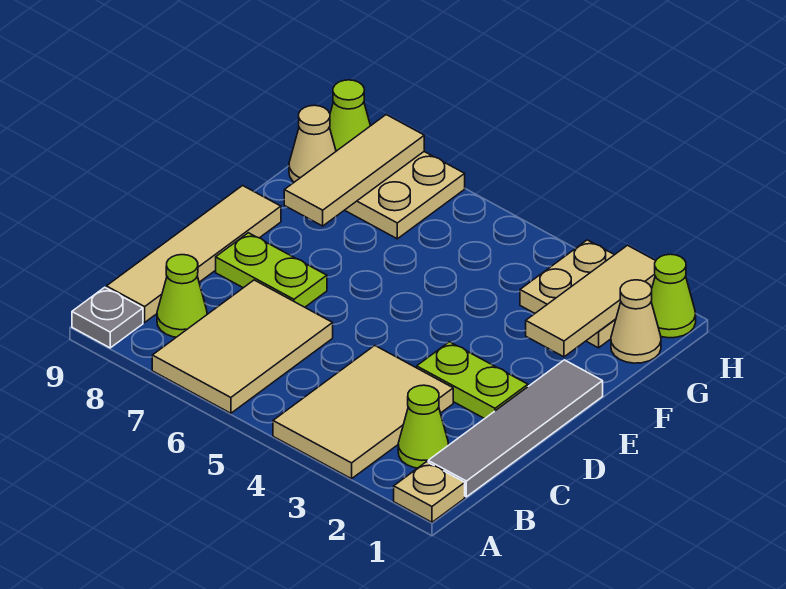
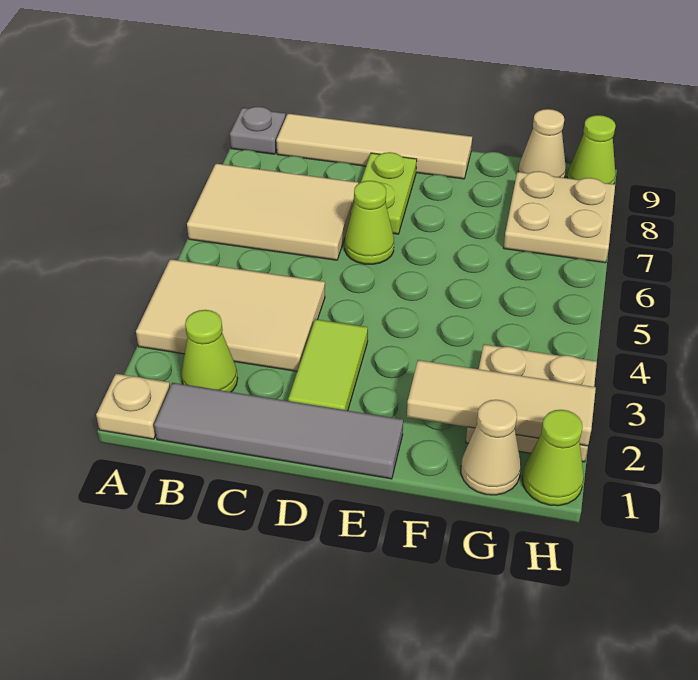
lime cone B8 level 1 -> lime cone D6 level 1
lime plate D2:D3 level 1 -> lime tile D2:D3 level 1
tan tile F8:H8 level 2 -> none

